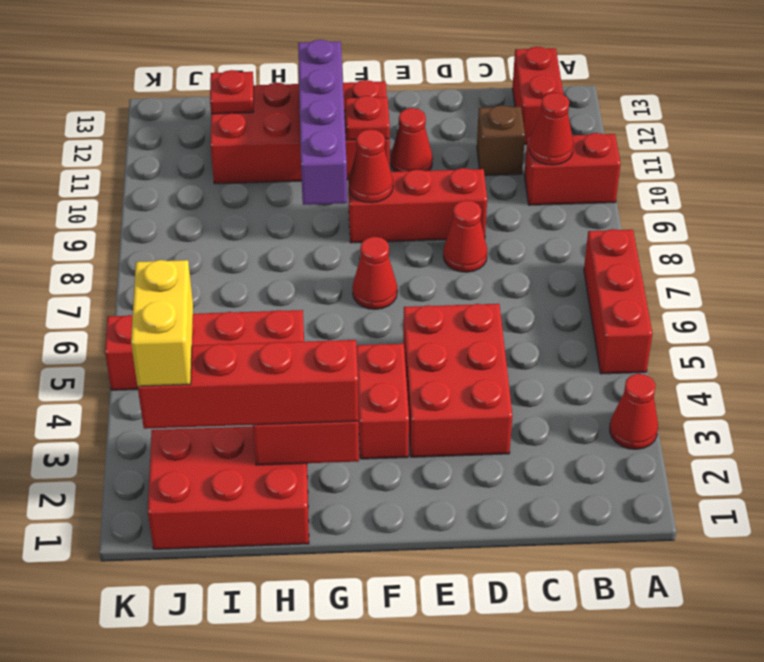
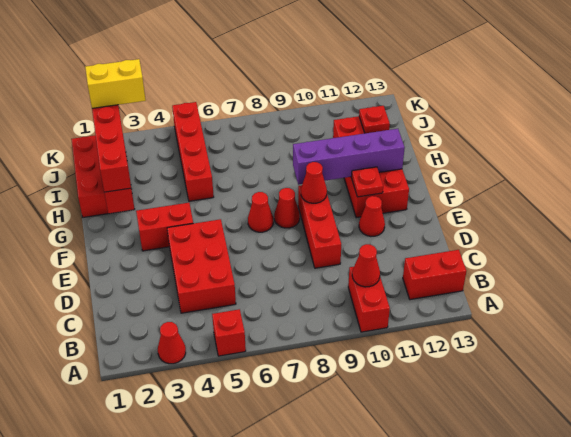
red brick A5:A7 level 1 -> red brick A5 level 1
brown brick C11 level 1 -> none
red brick D3:E5 level 1 -> red brick C4:E5 level 1
red cone D8 level 1 -> red cone F8 level 1

